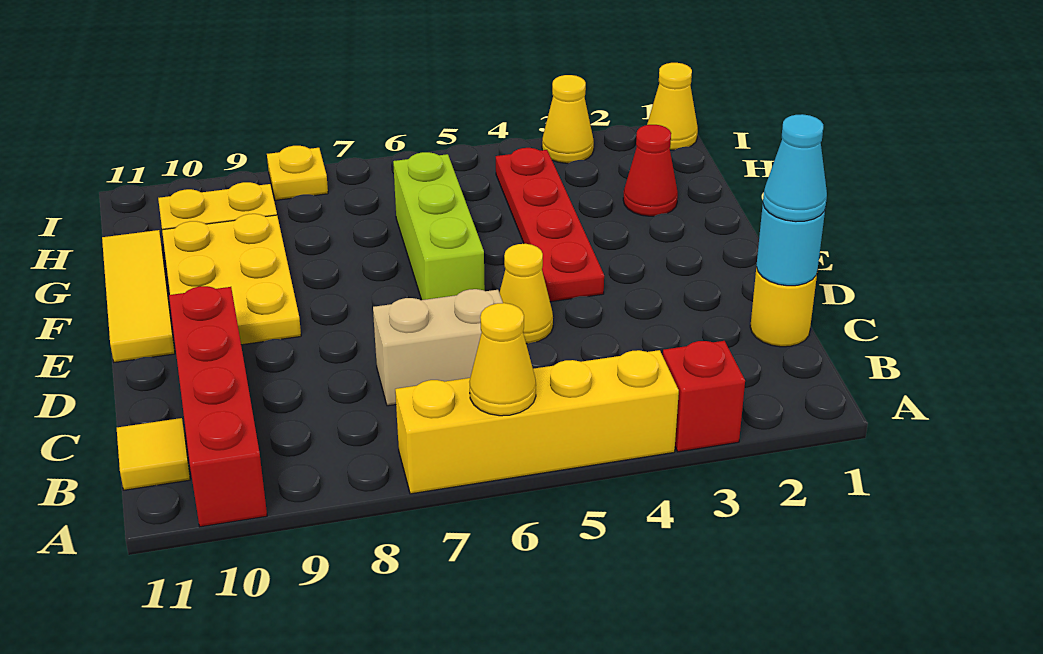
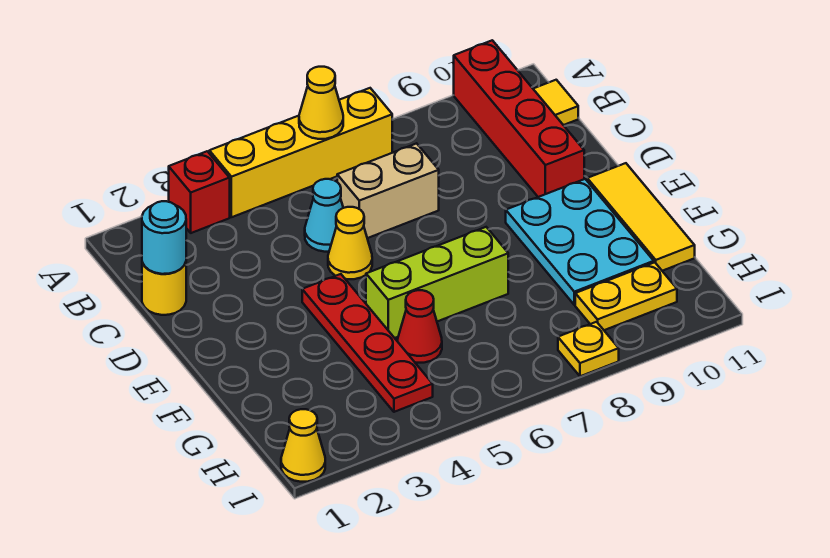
cyan cone C1 level 3 -> cyan cone C5 level 1
lime brick E6:G6 level 1 -> lime brick F5:F7 level 1
yellow plate E9:G10 level 1 -> cyan plate E9:G10 level 1
red cone G2 level 1 -> red cone G5 level 1
yellow cone I3 level 1 -> none

